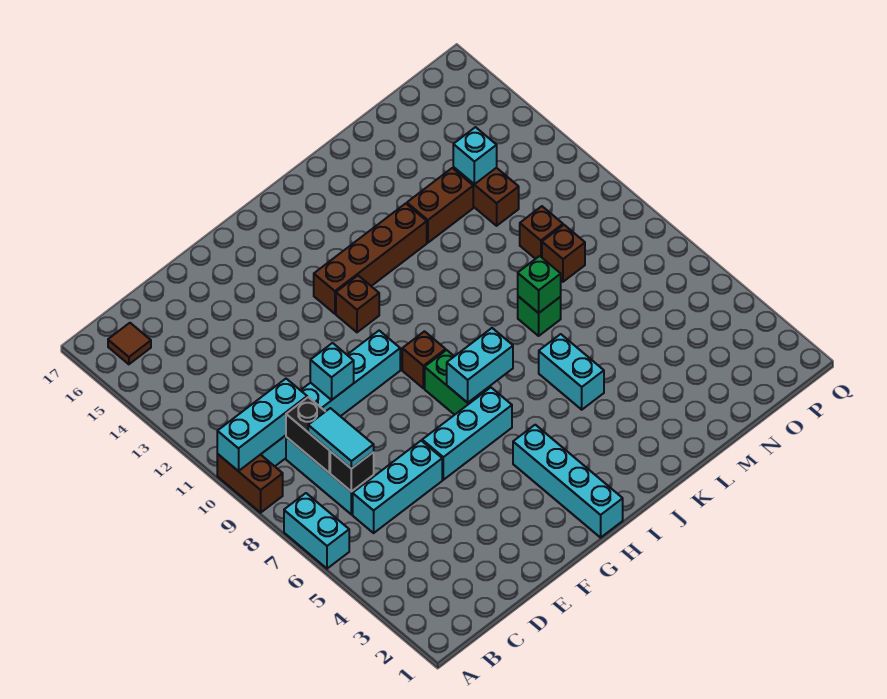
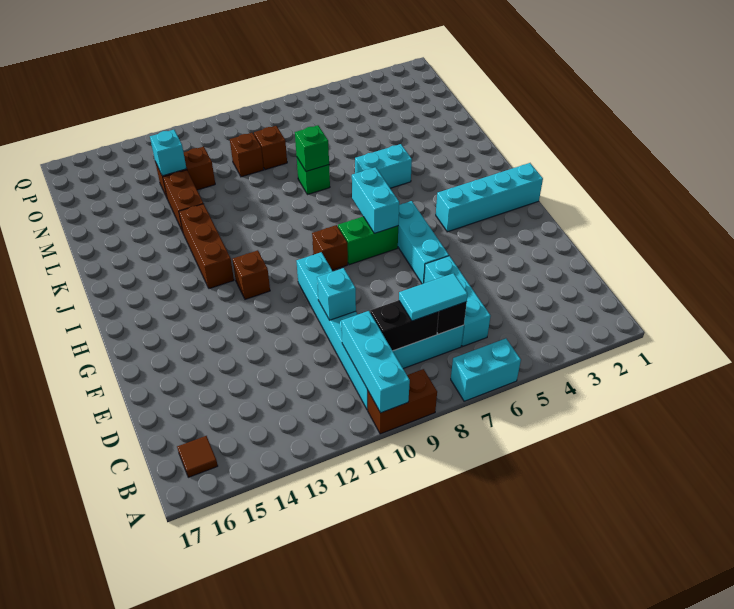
brown brick H13:K13 level 1 -> brown brick I13:K13 level 1

